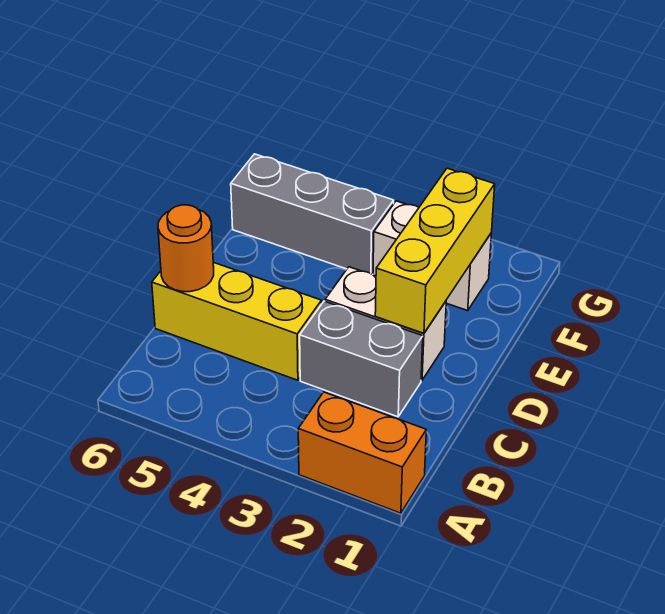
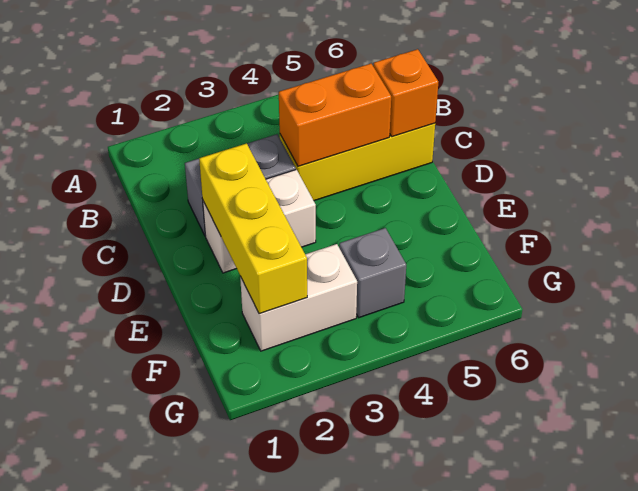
orange brick A1:A2 level 1 -> orange brick C4:C5 level 2
orange round brick C6 level 2 -> orange brick C6 level 2
grey brick F4:F6 level 1 -> grey brick F4 level 1

